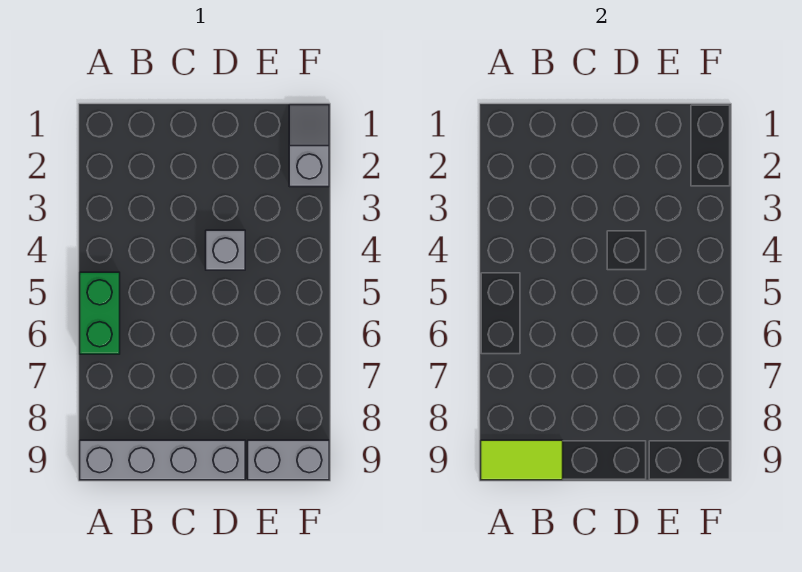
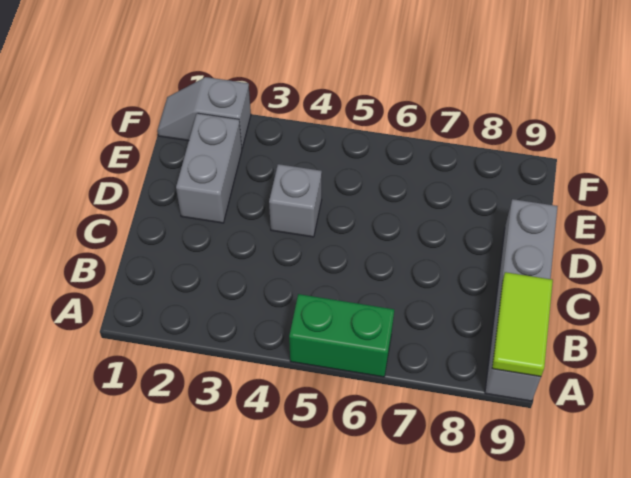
grey brick E9:F9 level 1 -> grey brick D2:E2 level 1

